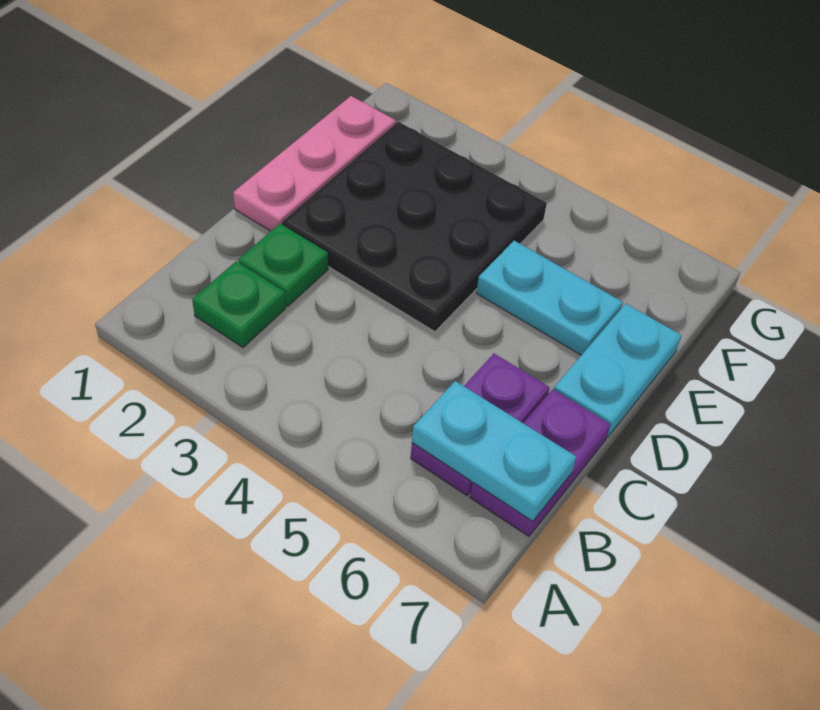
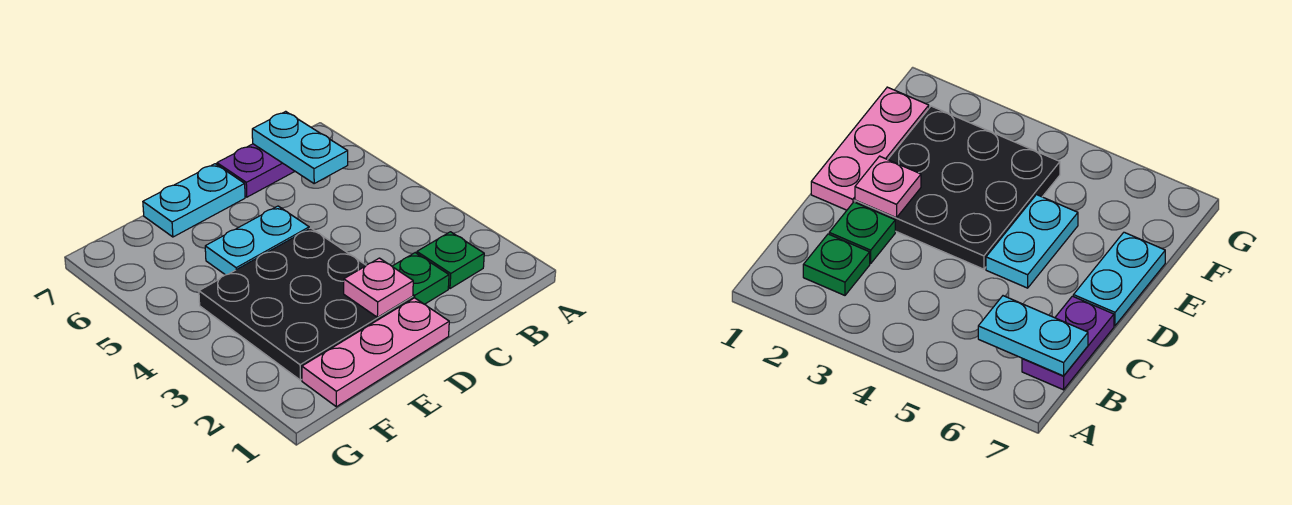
purple plate B6:C6 level 1 -> none
none -> pink plate D2 level 2
cyan plate E5:E6 level 1 -> cyan plate D5:E5 level 1

